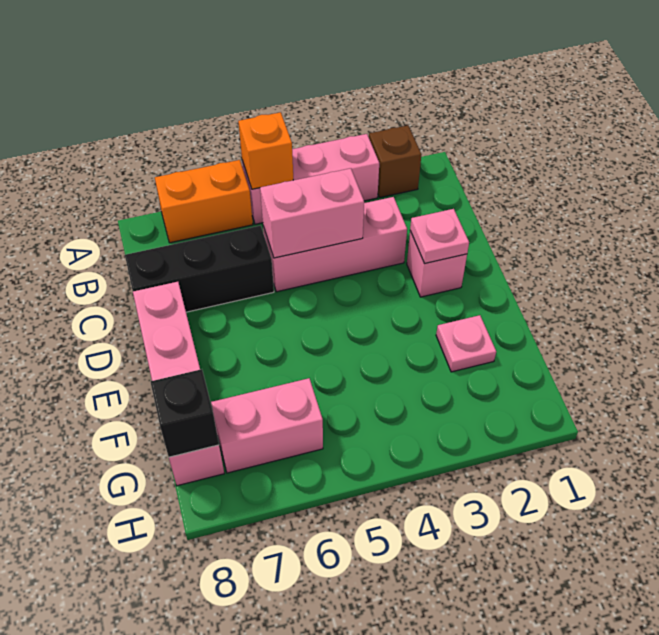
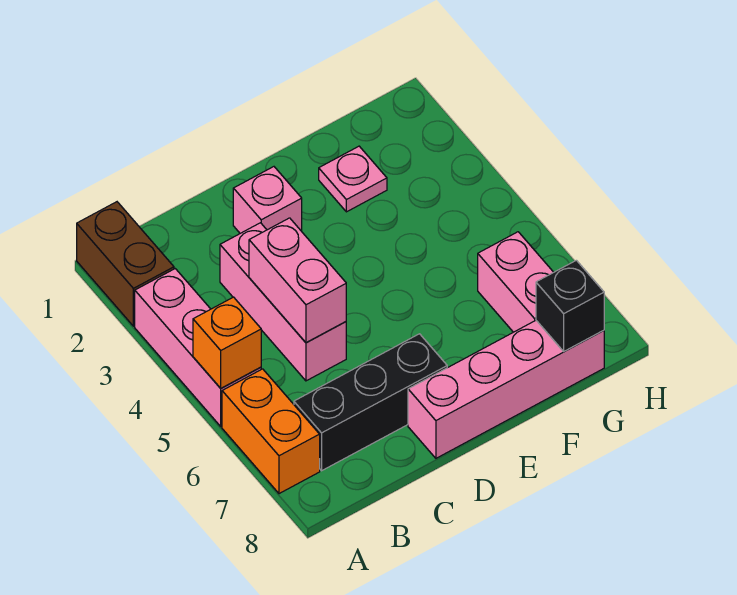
brown brick A2 level 1 -> brown brick A1:A2 level 1
black brick C6:C8 level 1 -> black brick B7:D7 level 1
pink plate D2 level 2 -> none

